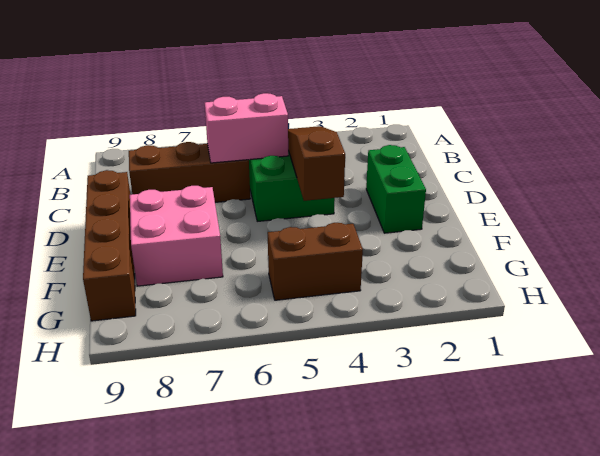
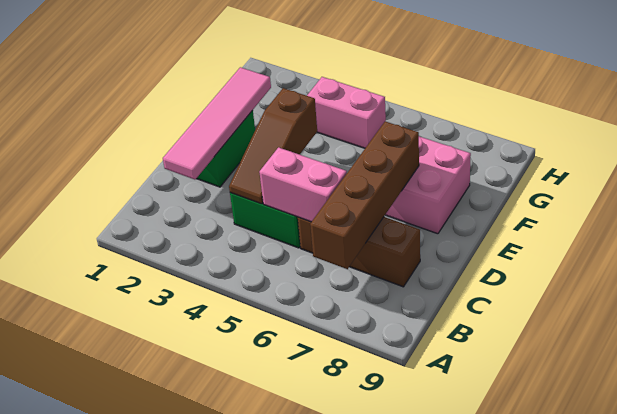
none -> pink tile C2:F2 level 2
brown brick D9:G9 level 1 -> brown brick B7:E7 level 2
brown brick G4:G5 level 1 -> pink brick G4:G5 level 1

